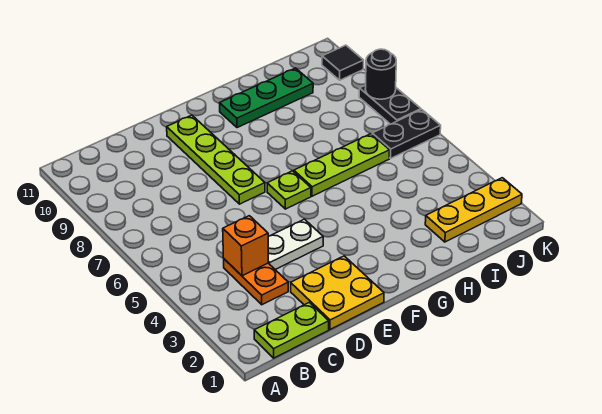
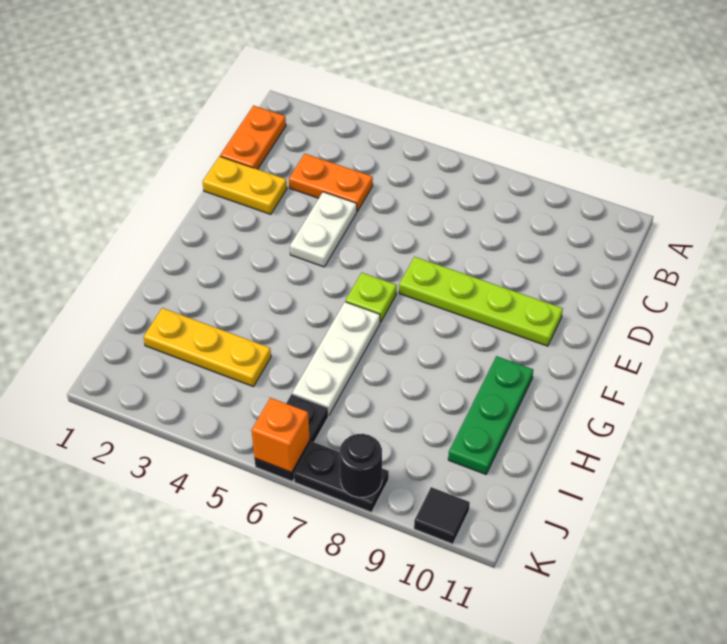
lime plate B1:C1 level 1 -> orange plate B1:C1 level 1
orange brick C4 level 2 -> orange brick K6 level 2
yellow plate D1:E2 level 1 -> yellow plate D1:D2 level 1
lime plate G6:I6 level 1 -> white plate G6:I6 level 1
yellow plate I2:K2 level 1 -> yellow plate I2:I4 level 1

